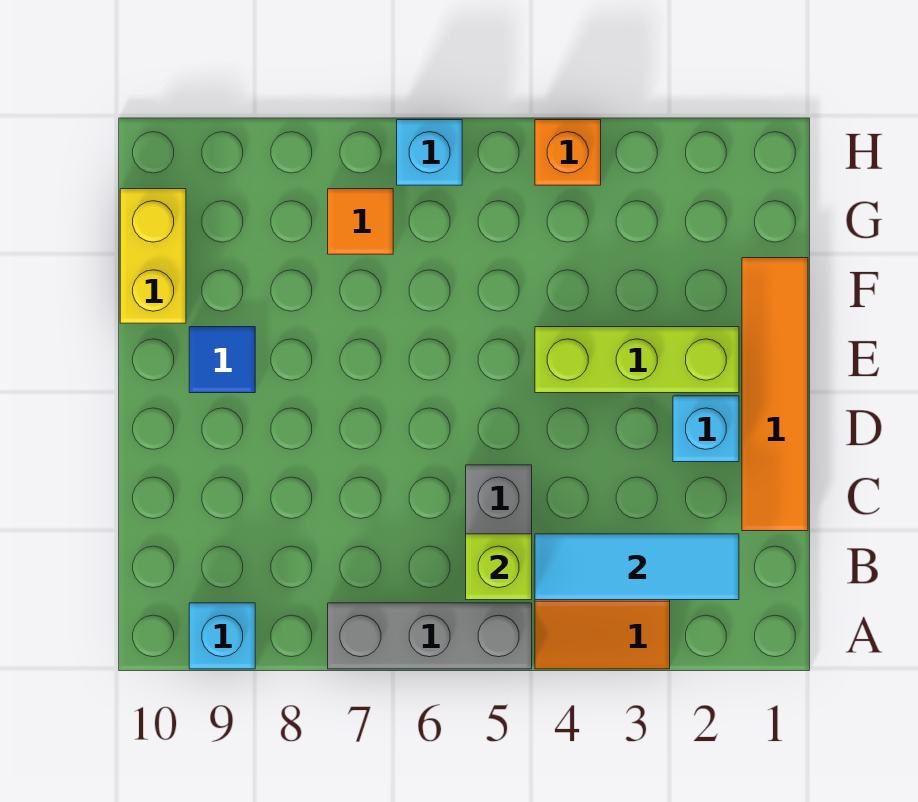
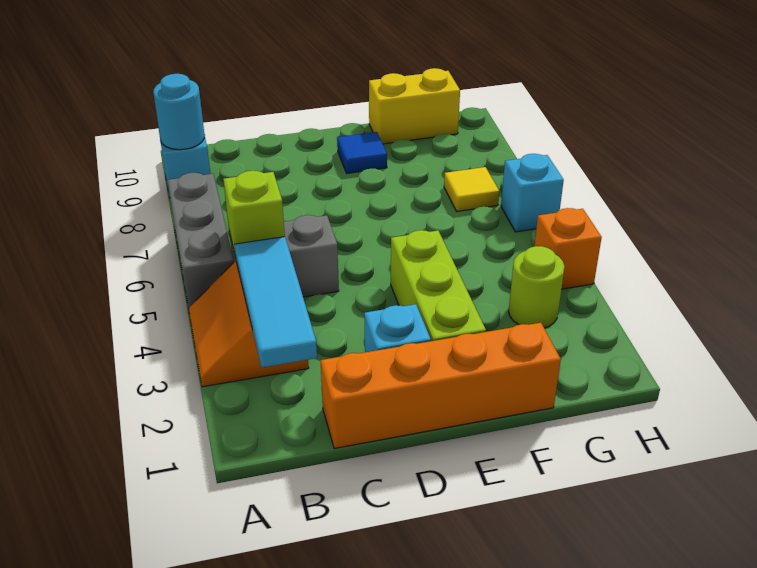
none -> cyan round brick A9 level 2
orange tile C1:F1 level 1 -> orange brick C1:F1 level 1
none -> lime round brick G3 level 1
orange tile G7 level 1 -> yellow tile G7 level 1

